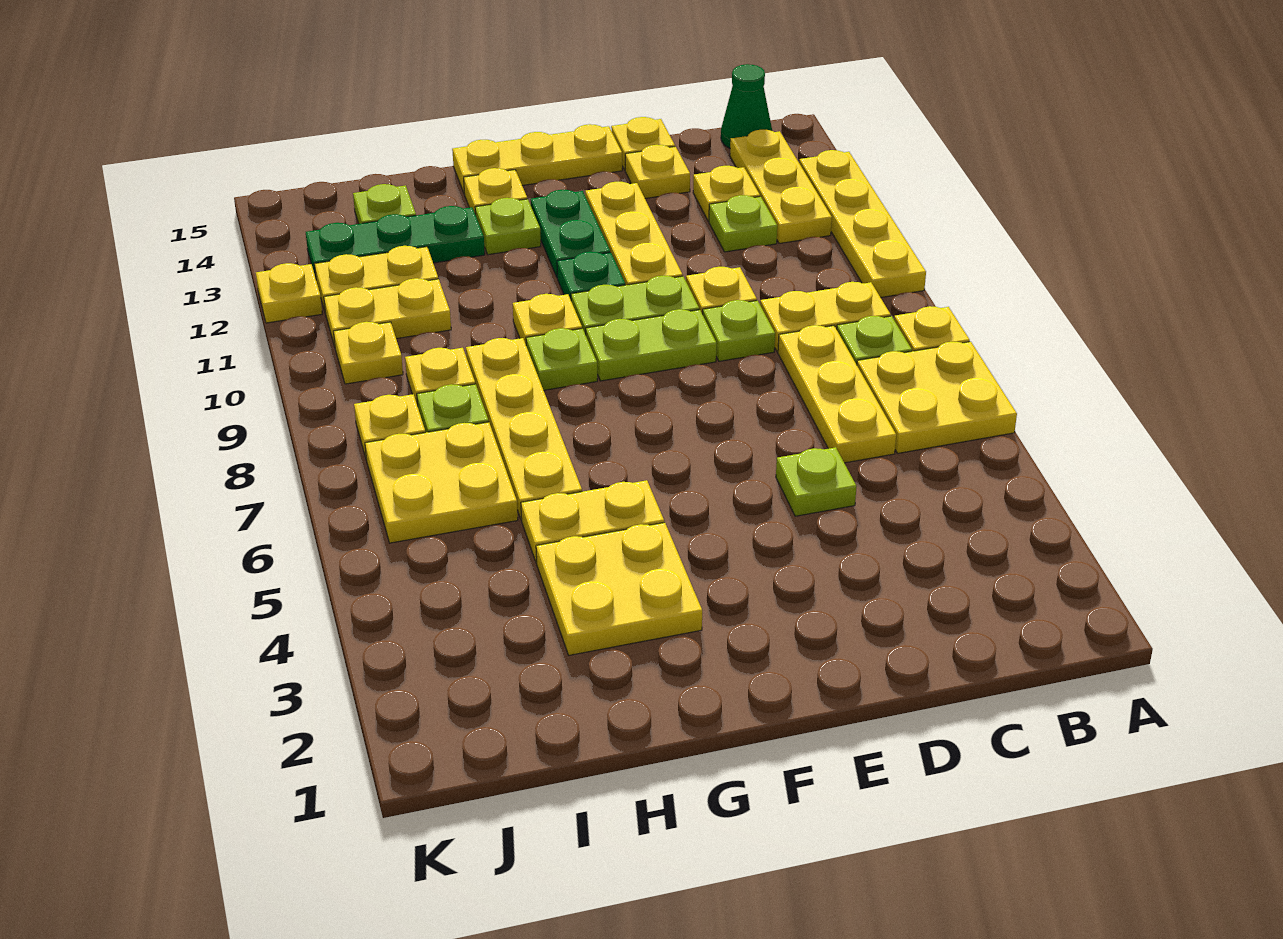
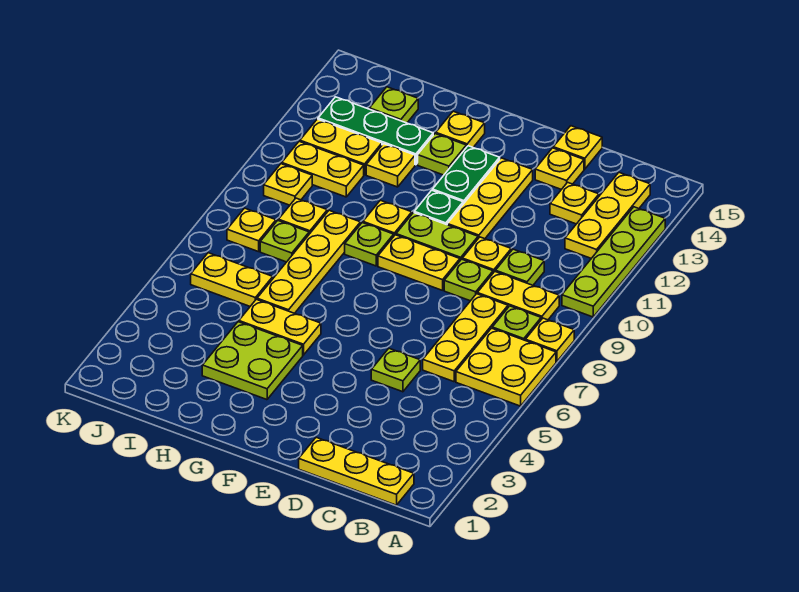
yellow plate A10:A13 level 1 -> lime plate A10:A13 level 1
green cone B15 level 1 -> none
lime plate C12 level 1 -> lime plate C10 level 1
lime plate E9:F9 level 1 -> yellow plate E9:F9 level 1
yellow plate E15:G15 level 1 -> yellow plate B1:D1 level 1
yellow plate G3:H4 level 1 -> lime plate G3:H4 level 1
yellow plate I6:J7 level 1 -> yellow plate I6:J6 level 1
yellow plate K12 level 1 -> yellow plate H12 level 1

